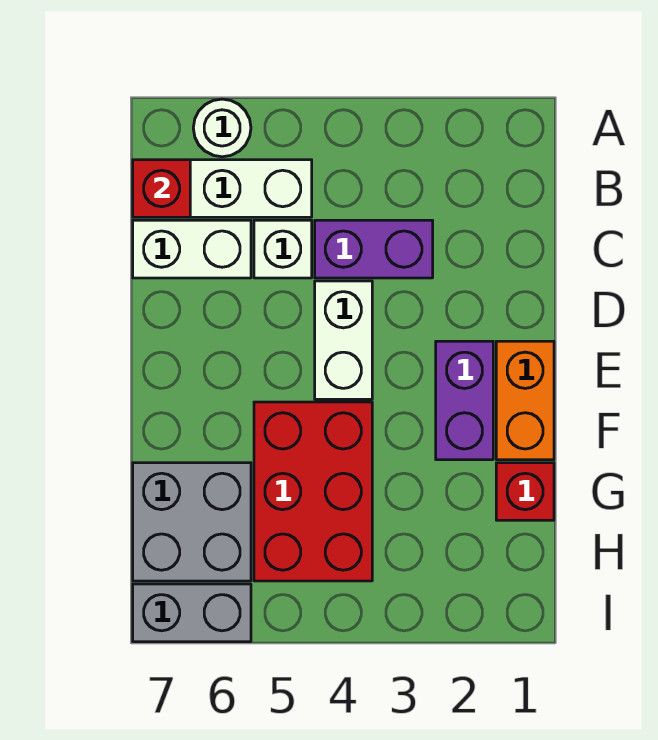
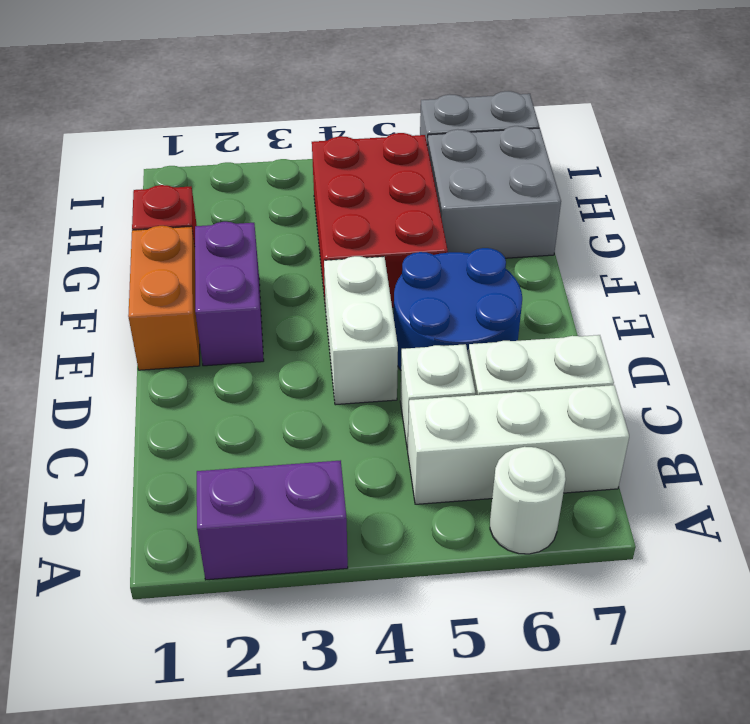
red brick B7 level 2 -> none
purple brick C3:C4 level 1 -> purple brick A2:A3 level 1
none -> blue round brick D5:E6 level 1

